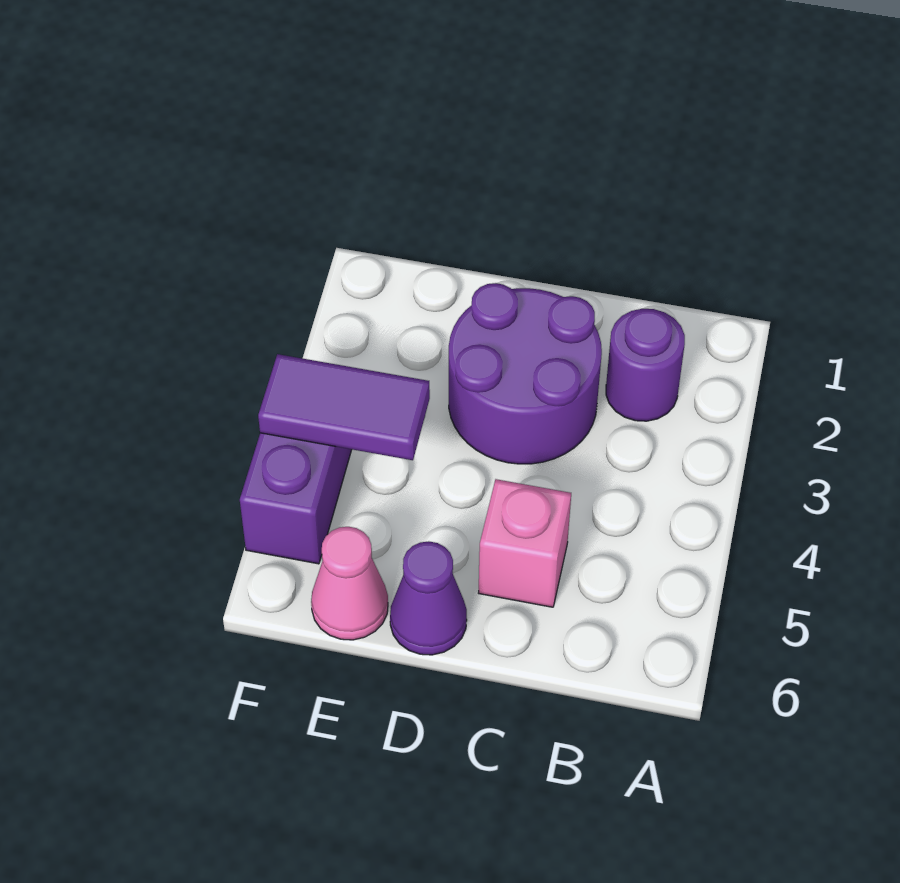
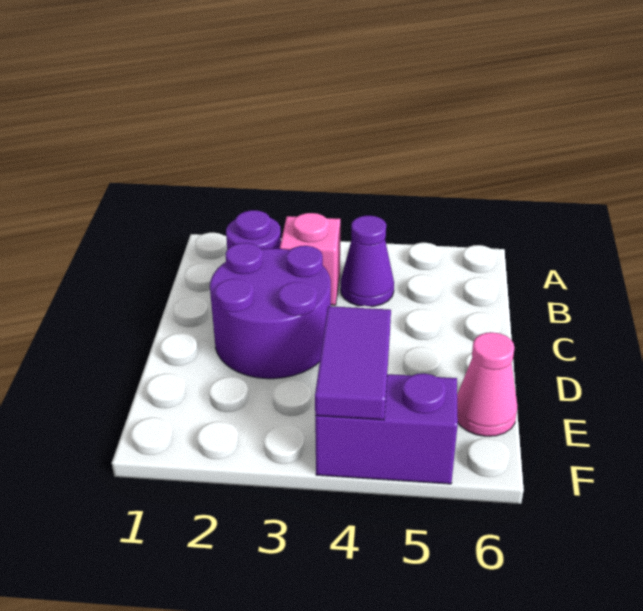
pink brick C5 level 1 -> pink brick B3 level 1
purple cone D6 level 1 -> purple cone B4 level 1

